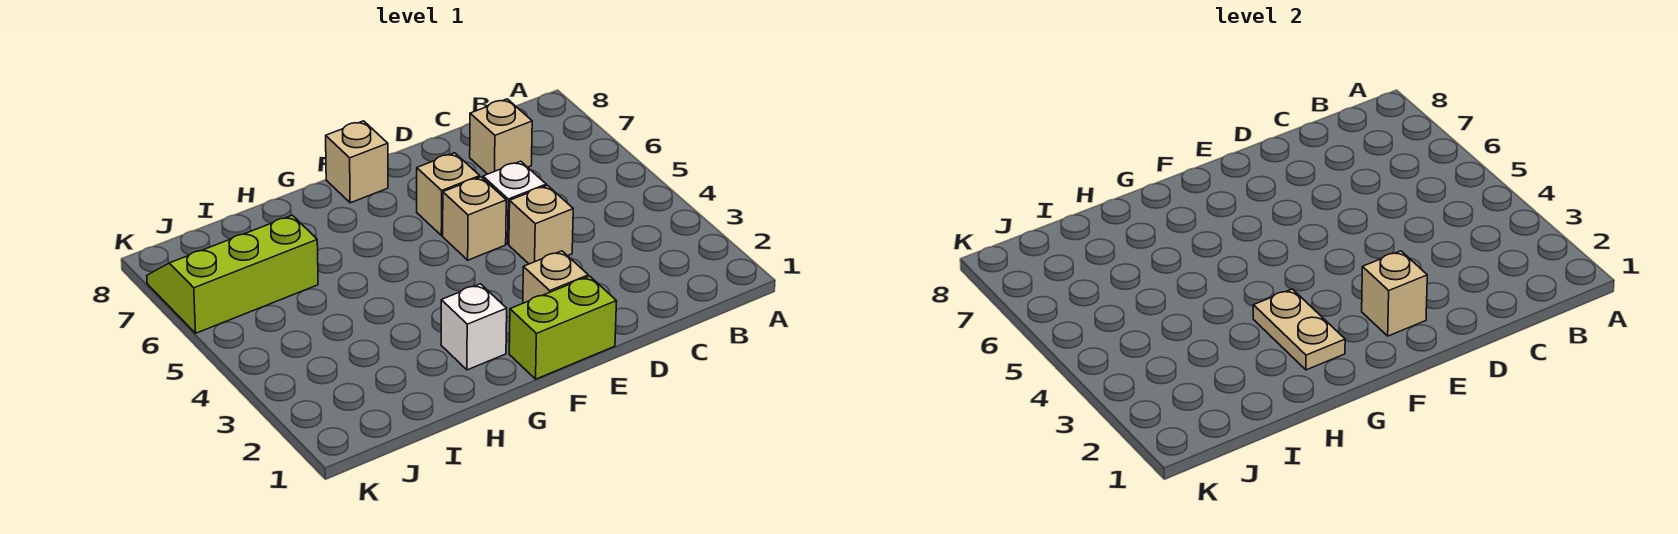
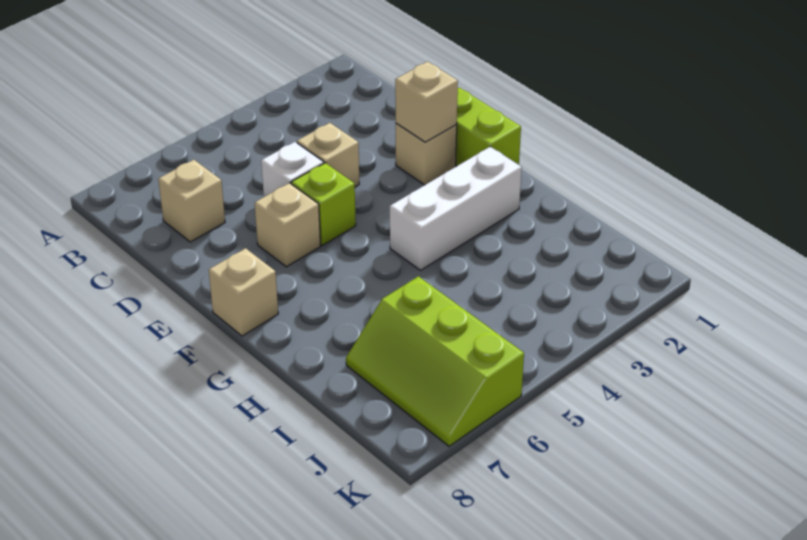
tan brick E5 level 1 -> lime brick E5 level 1
white brick G2 level 1 -> white brick G2:G4 level 1
tan plate G2:G3 level 2 -> none

